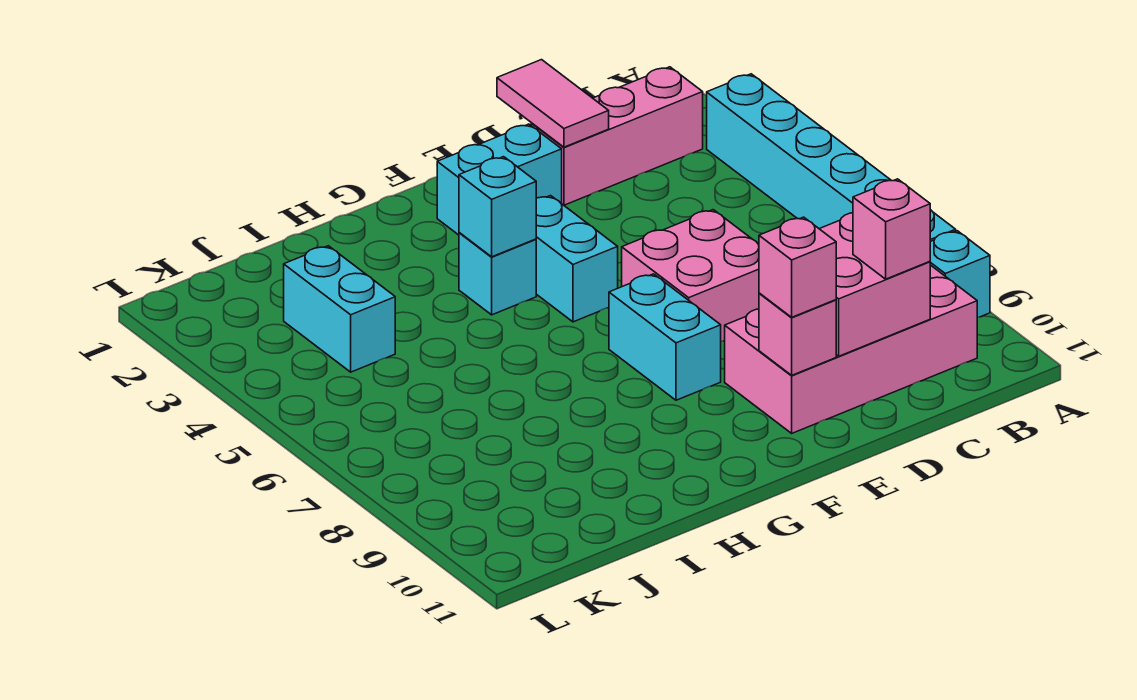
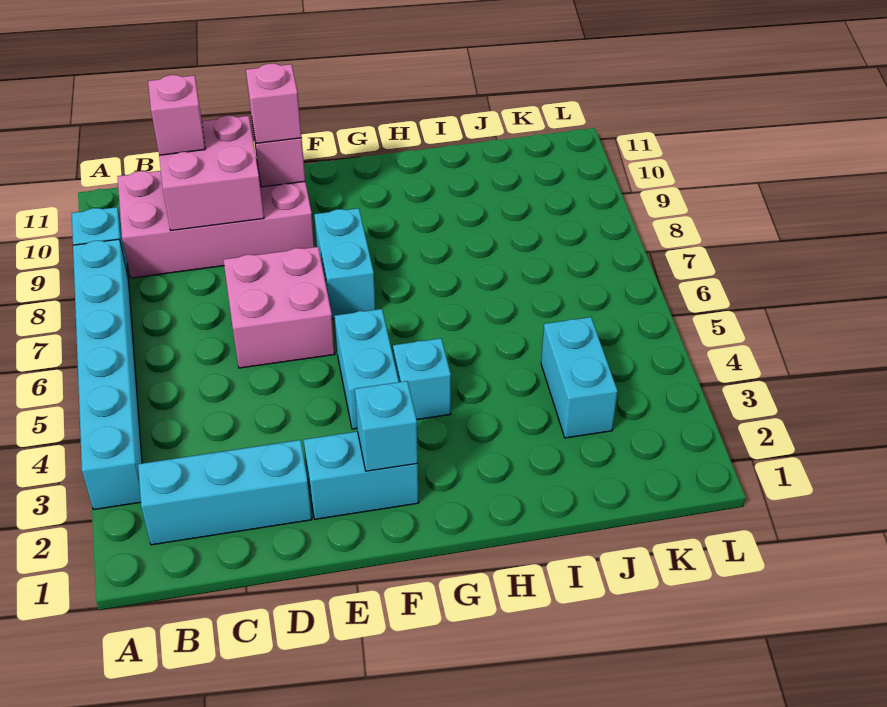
pink brick B2:D2 level 1 -> cyan brick B2:D2 level 1
pink tile D1:D2 level 2 -> none
cyan brick G4 level 2 -> cyan brick F2 level 2

